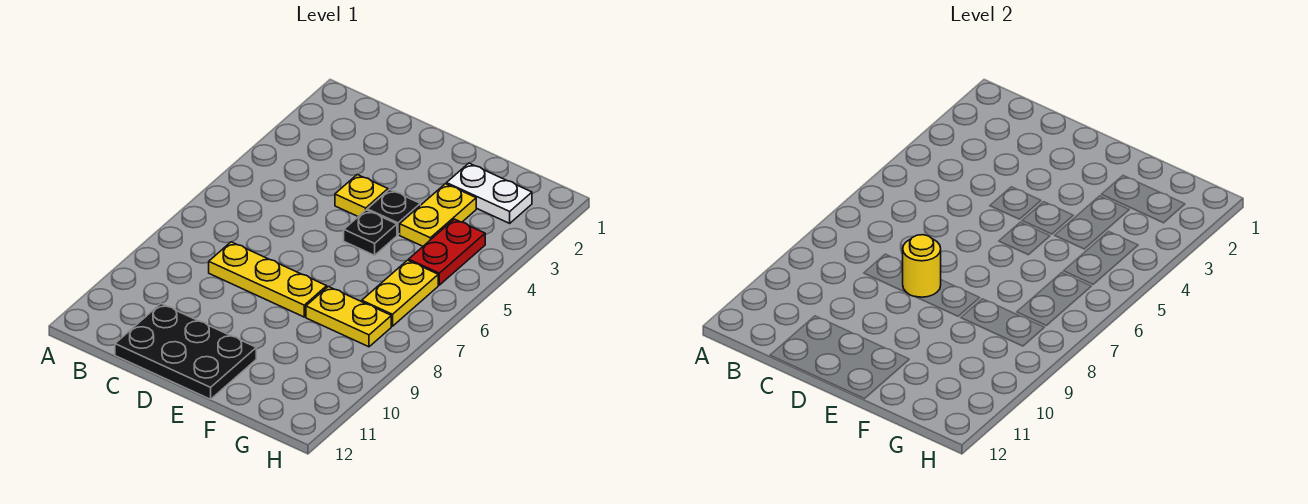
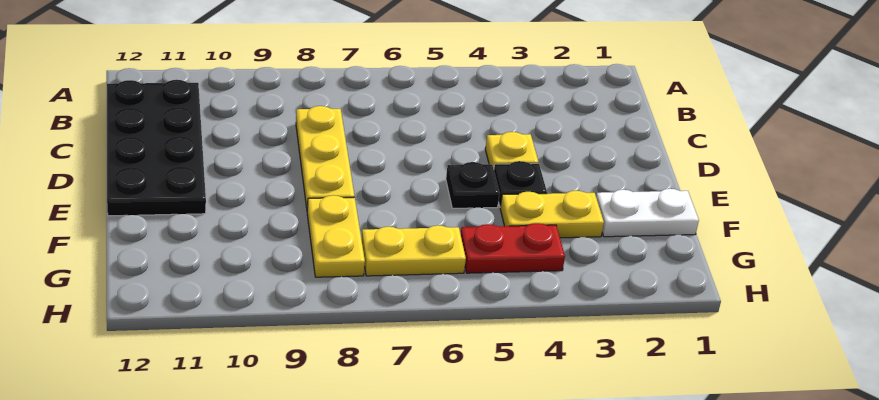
black plate C11:E12 level 1 -> black plate B11:E12 level 1
yellow round brick D8 level 2 -> none
white plate F2:G2 level 1 -> white plate F1:F2 level 1

